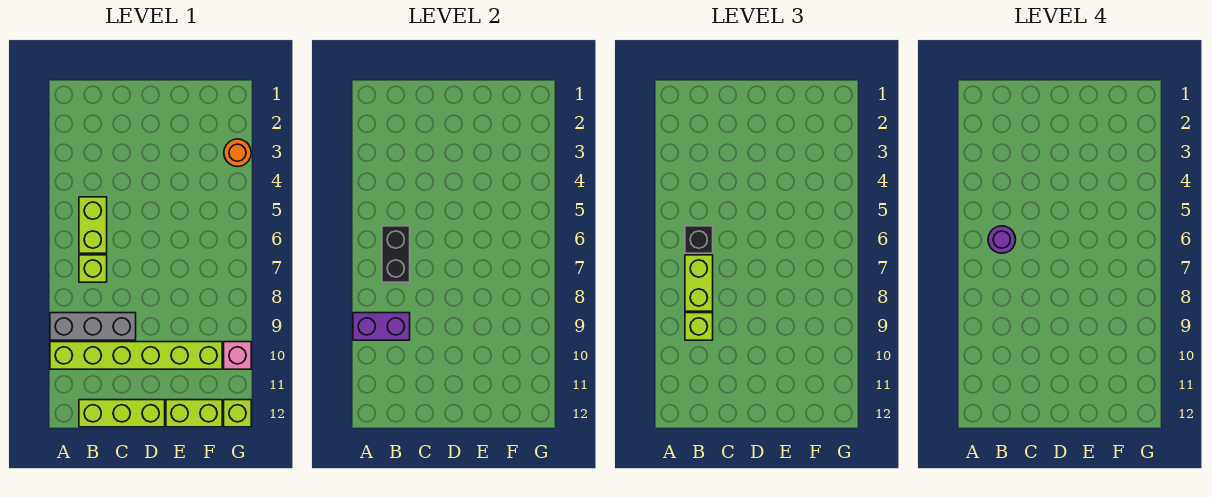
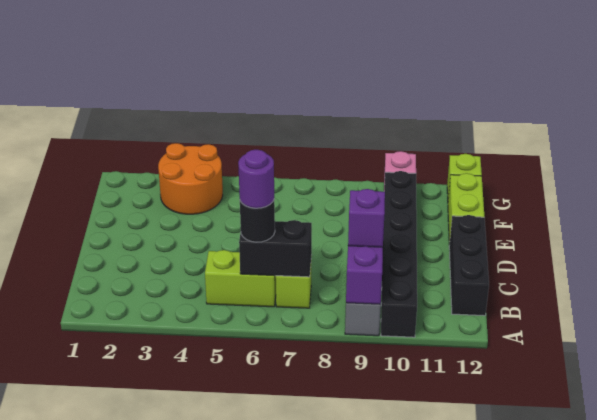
lime brick A10:F10 level 1 -> black brick A10:F10 level 1
black brick B6 level 3 -> black round brick B6 level 3
lime brick B7:B8 level 3 -> none
lime brick B9 level 3 -> purple brick B9 level 3
lime brick B12:D12 level 1 -> black brick B12:D12 level 1
orange round brick G3 level 1 -> orange round brick F3:G4 level 1

